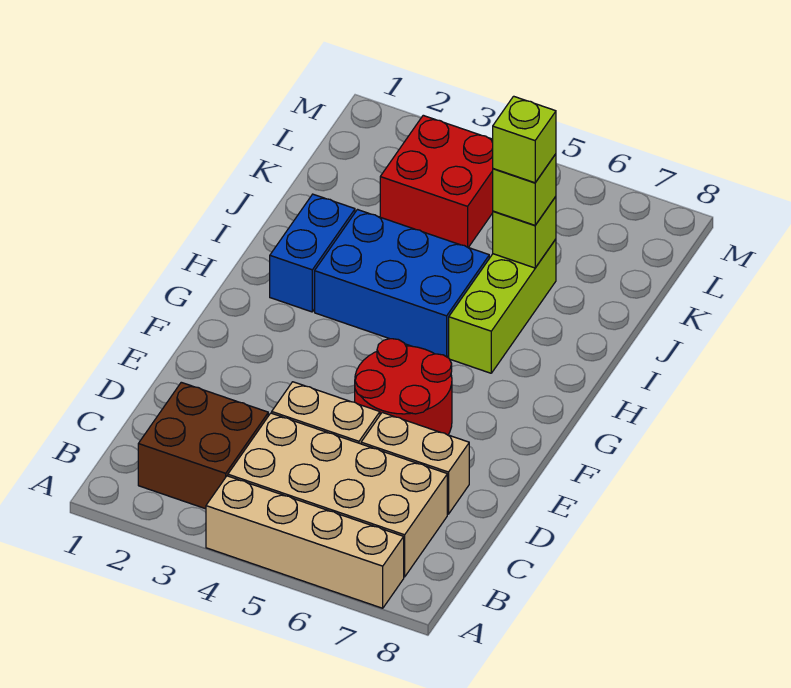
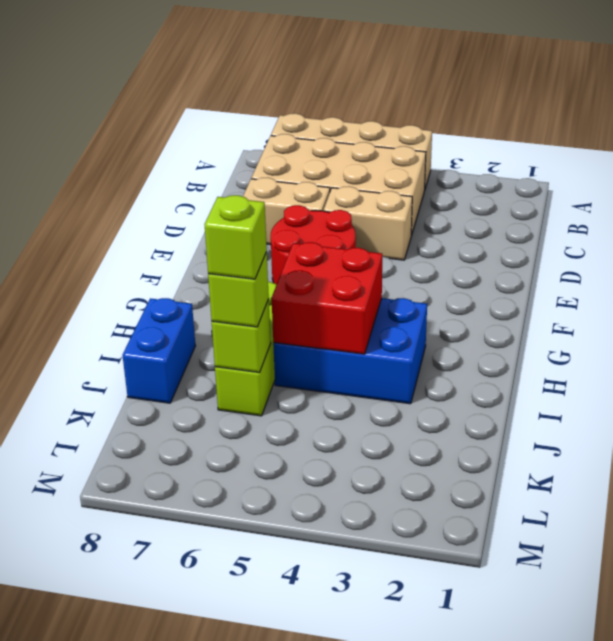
brown brick B2:C3 level 1 -> none
blue brick H2:I2 level 1 -> blue brick I8:J8 level 1
red brick K3:L4 level 1 -> red brick H4:I5 level 2

